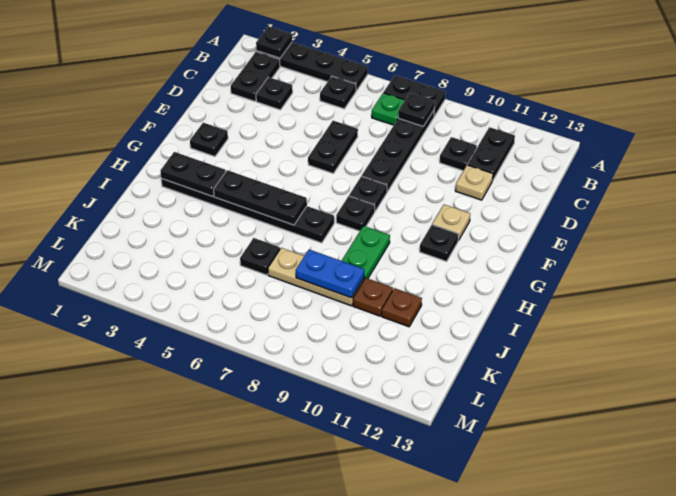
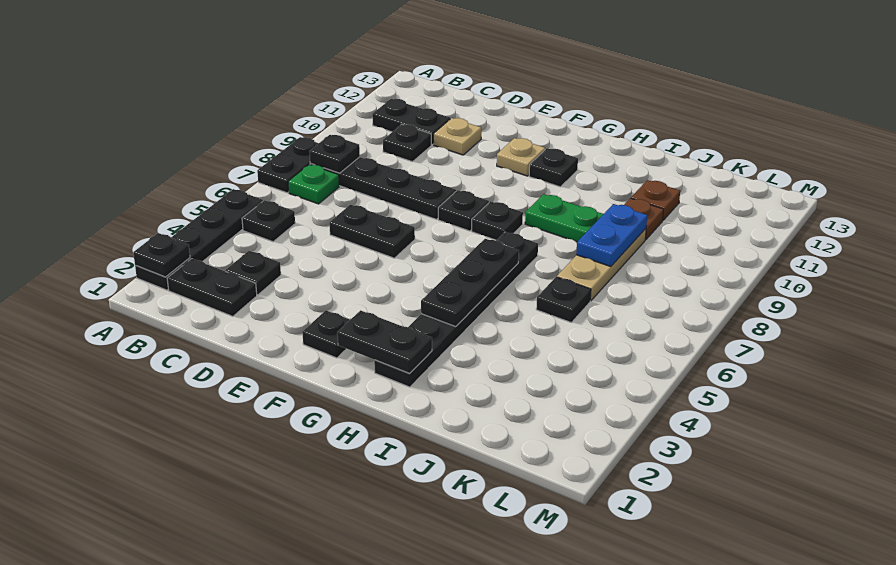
black plate H2:H3 level 2 -> black plate G2:H2 level 2

